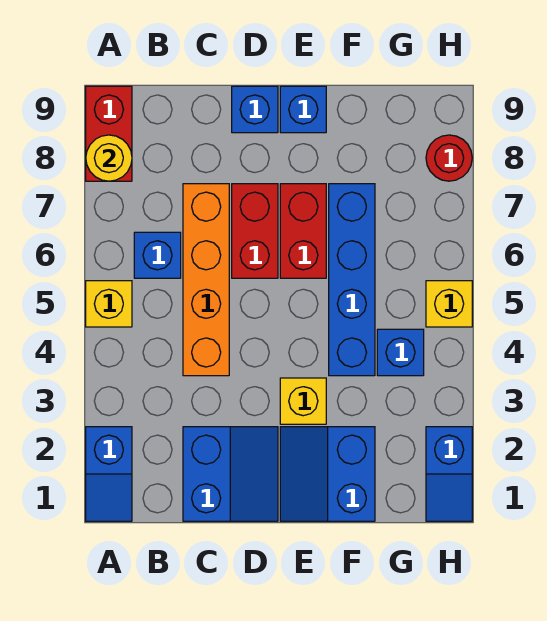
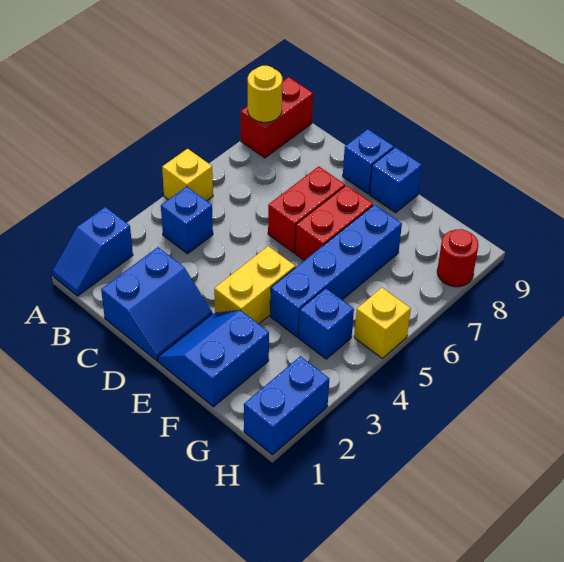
blue brick B6 level 1 -> blue brick B4 level 1
orange brick C4:C7 level 1 -> none
yellow brick E3 level 1 -> yellow brick E3:E4 level 1
blue slope H1:H2 level 1 top 2 -> blue brick H1:H2 level 1

